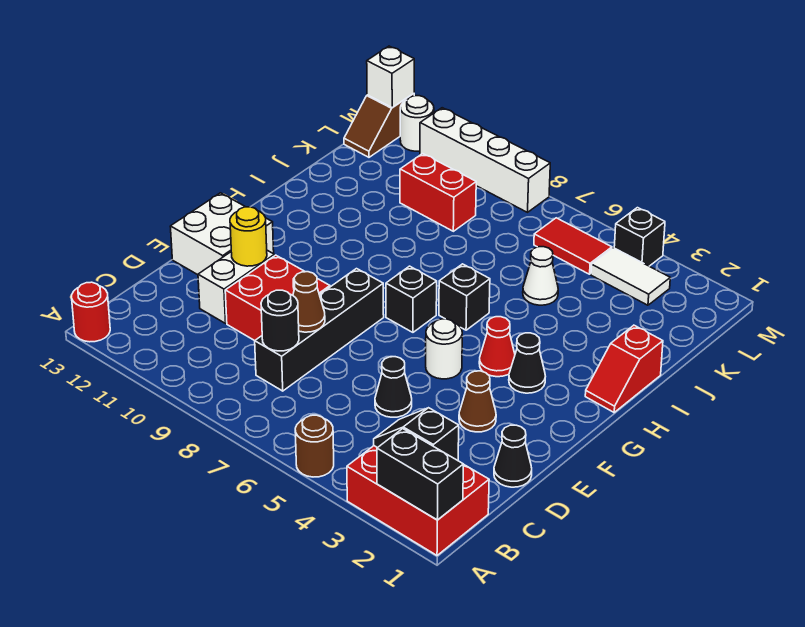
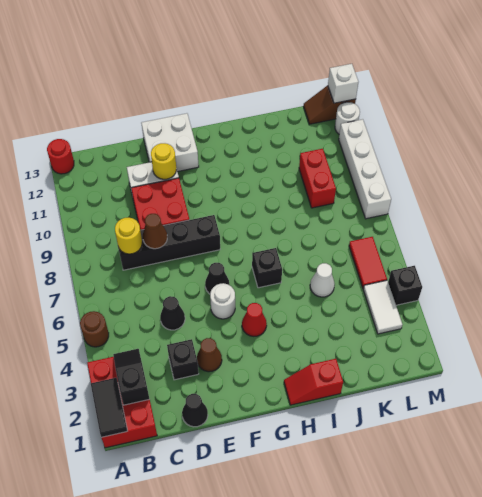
black brick A1:A2 level 2 -> black tile A1:A2 level 2
black round brick C8 level 2 -> yellow round brick C8 level 2
black cone G3 level 1 -> black cone F6 level 1
black brick G7 level 1 -> black brick D3 level 1

